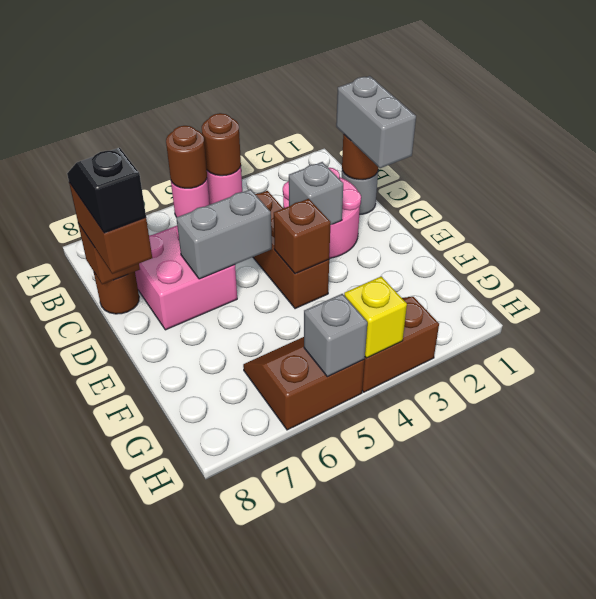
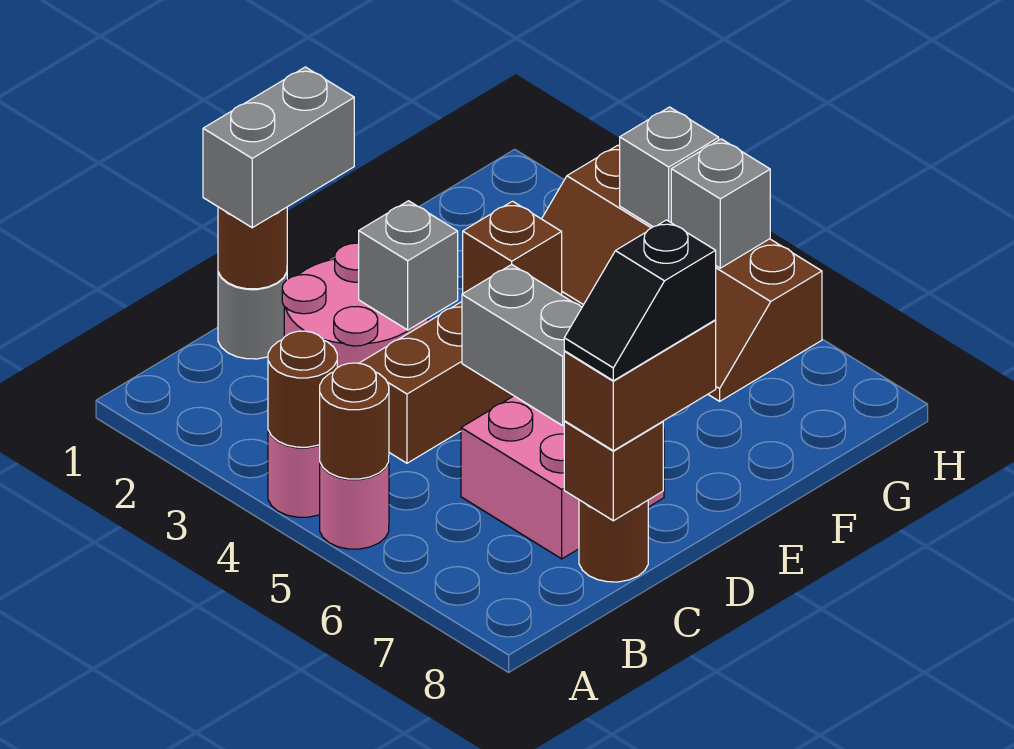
yellow brick H4 level 2 -> grey brick H4 level 2

